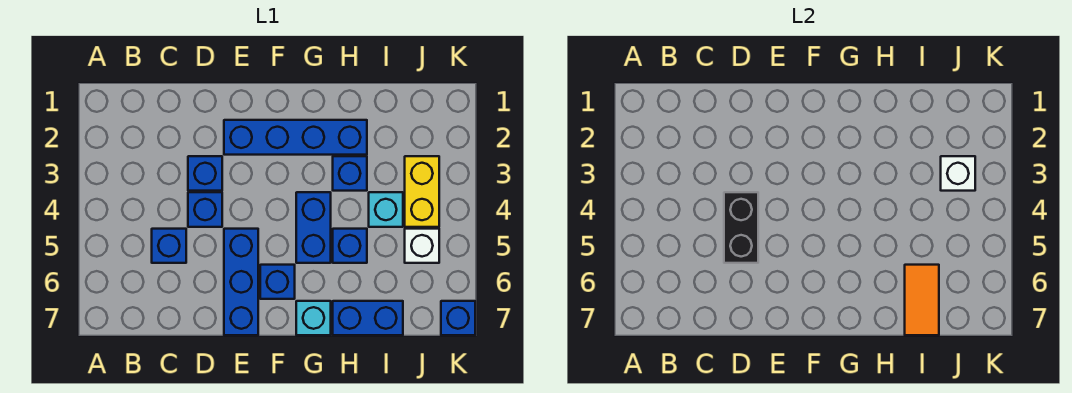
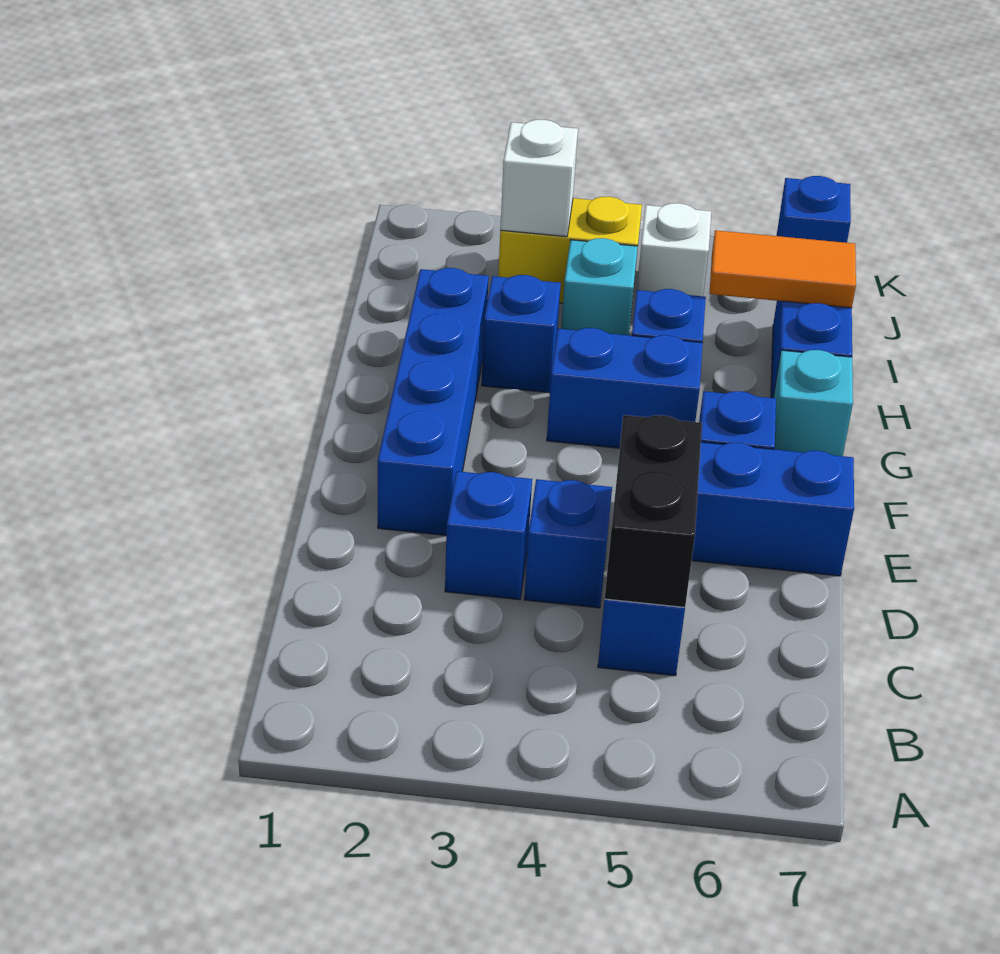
black brick D4:D5 level 2 -> black brick C5:D5 level 2

